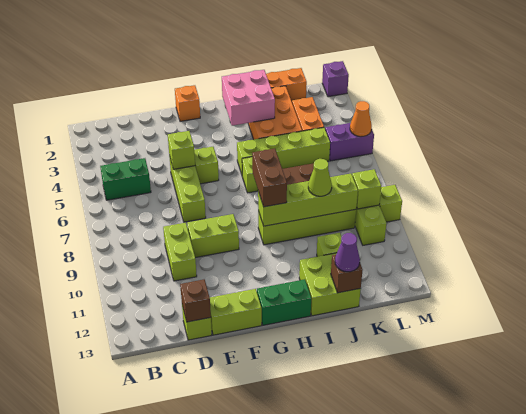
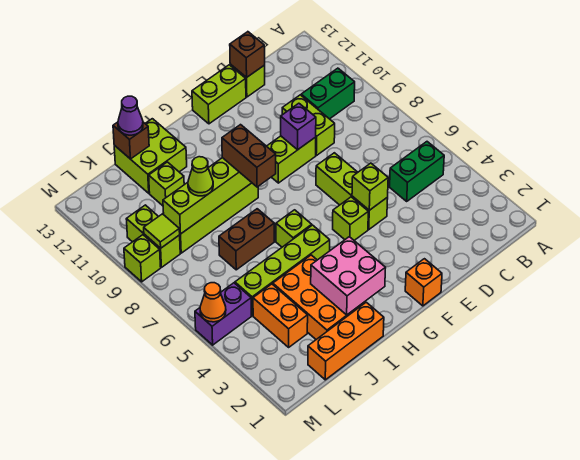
green brick G13:H13 level 1 -> green brick B10:C10 level 1
lime brick L9 level 2 -> lime tile L9 level 2
purple brick M1 level 1 -> purple brick E9 level 2

